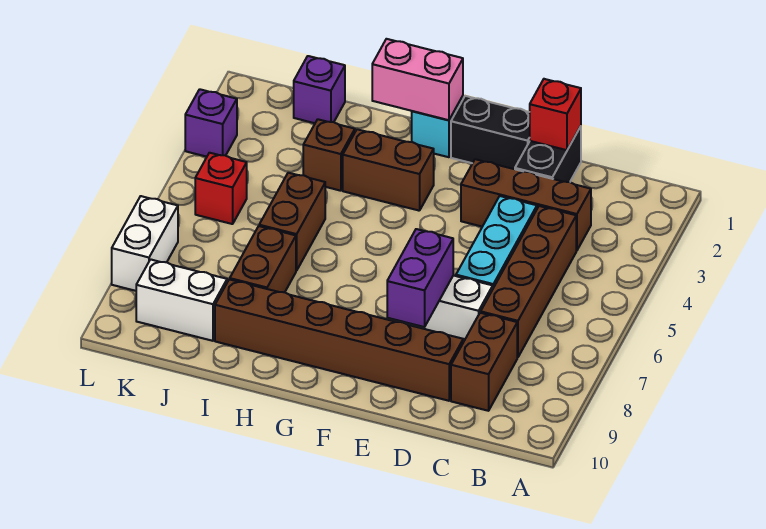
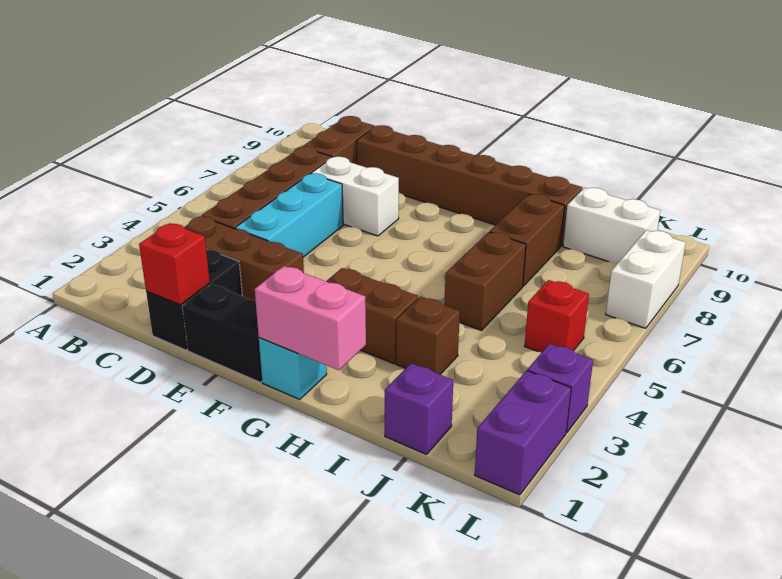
purple brick E7:E8 level 2 -> purple brick L1:L2 level 1

